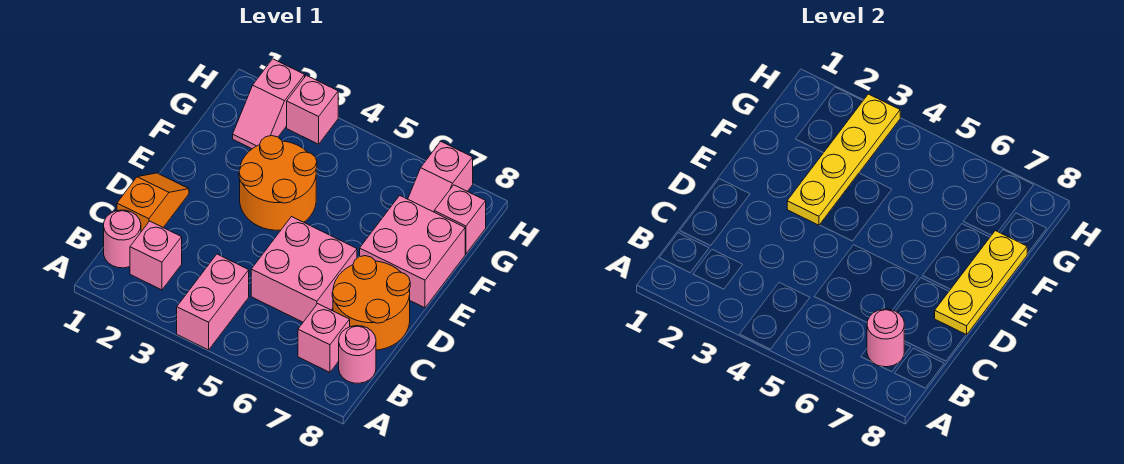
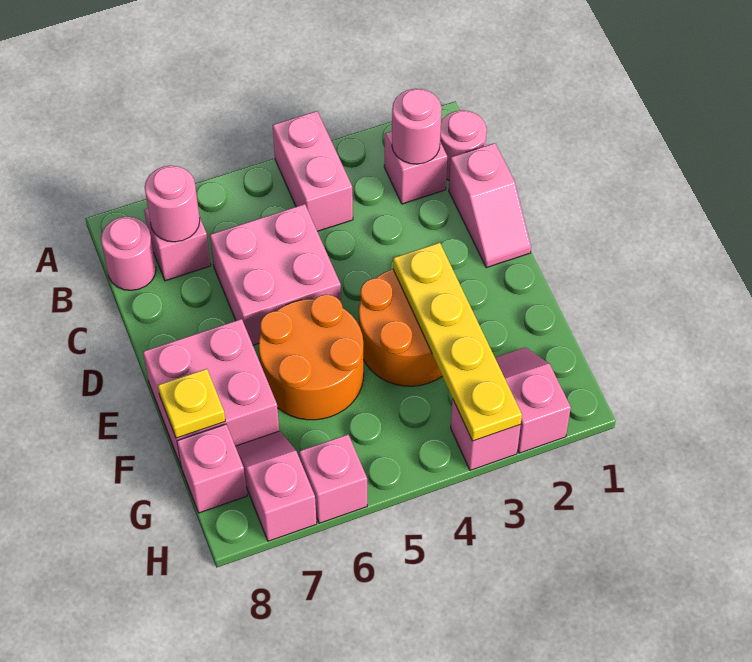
none -> pink round brick B2 level 2
orange slope C1:D1 level 1 top C -> pink slope C1:D1 level 1 top C
orange round brick C7:D8 level 1 -> orange round brick E5:F6 level 1
yellow plate D8:F8 level 2 -> yellow plate F8 level 2
none -> pink brick H6 level 1

